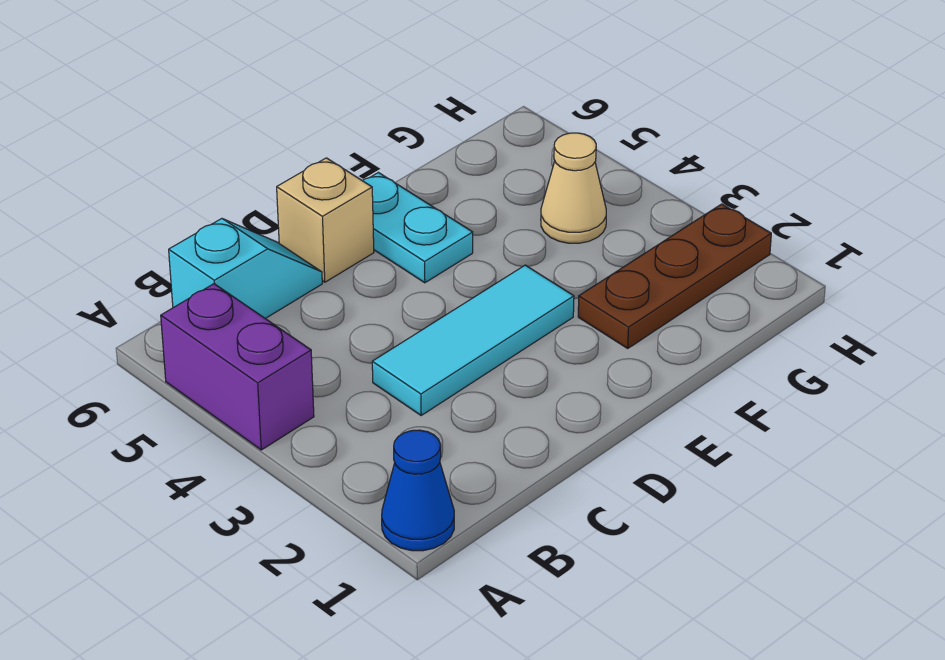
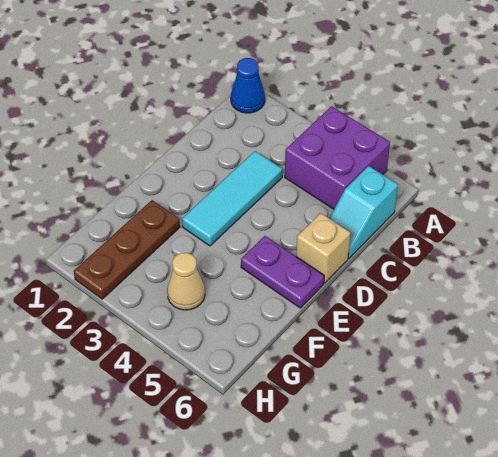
purple brick A4:A5 level 1 -> purple brick A4:B5 level 1
cyan plate E5:E6 level 1 -> purple plate E5:E6 level 1

